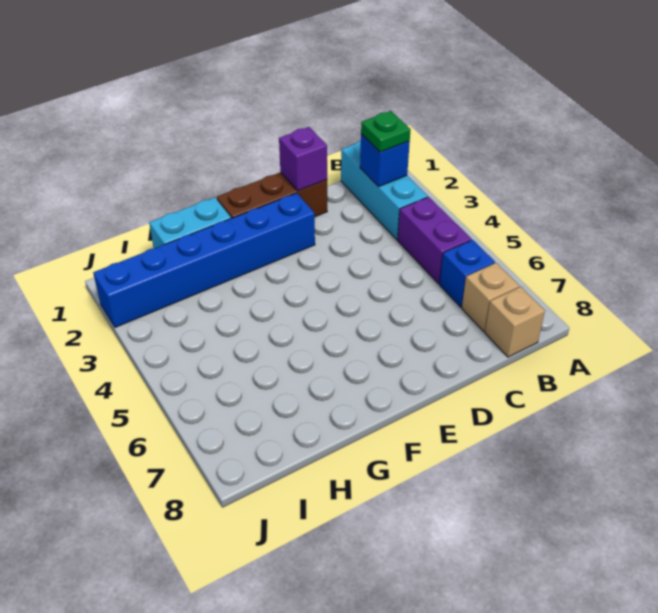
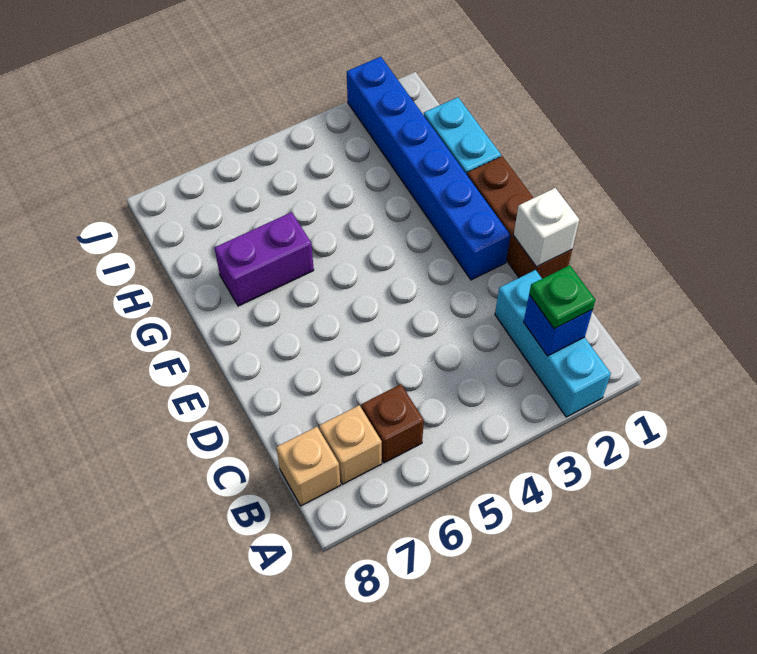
cyan brick B1:B3 level 1 -> cyan brick A2:C2 level 1
purple brick B4:B5 level 1 -> purple brick G6:G7 level 1
blue brick B6 level 1 -> brown brick B6 level 1
purple brick D1 level 2 -> white brick D1 level 2

